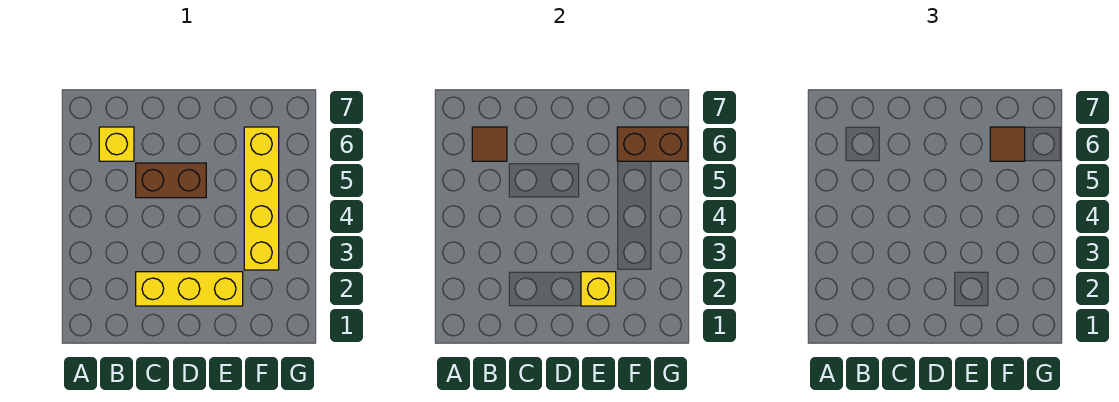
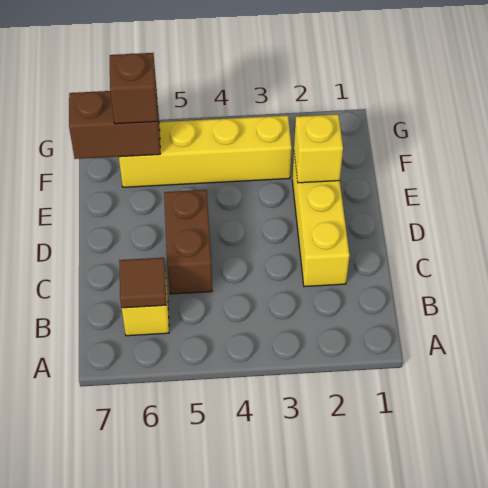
brown brick F6:G6 level 2 -> brown brick F6:F7 level 2
brown tile F6 level 3 -> brown brick F6 level 3

